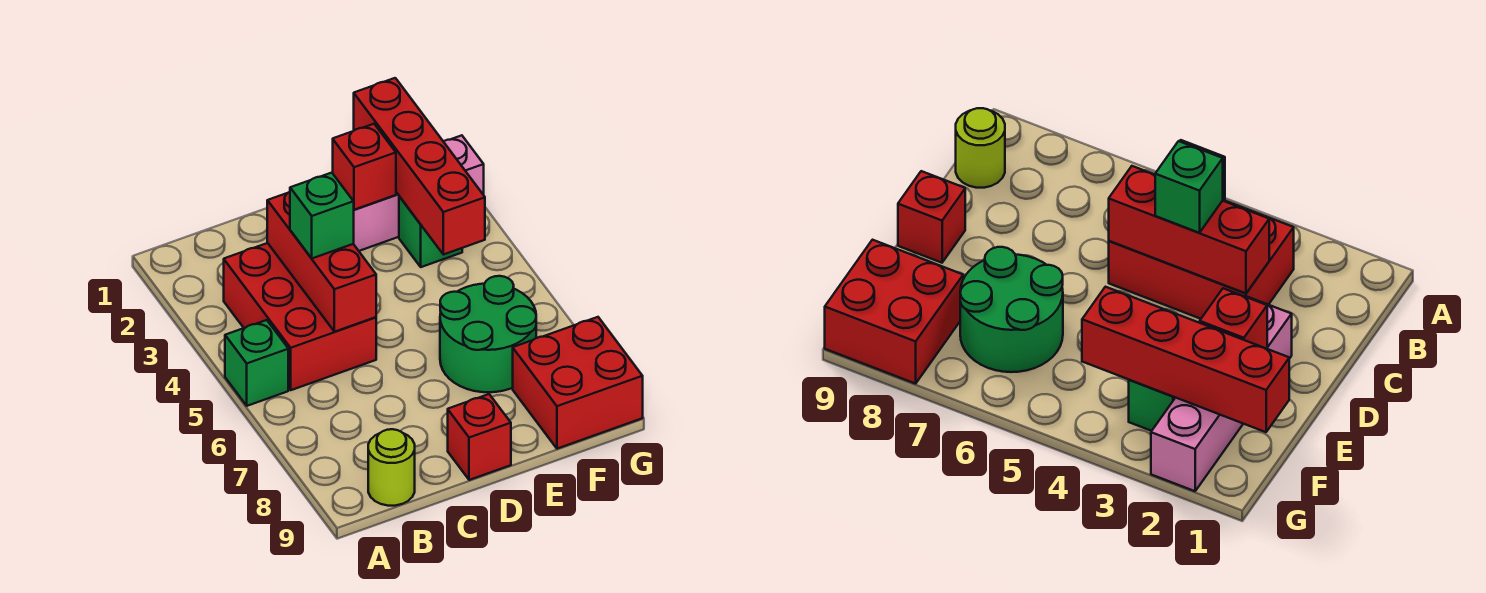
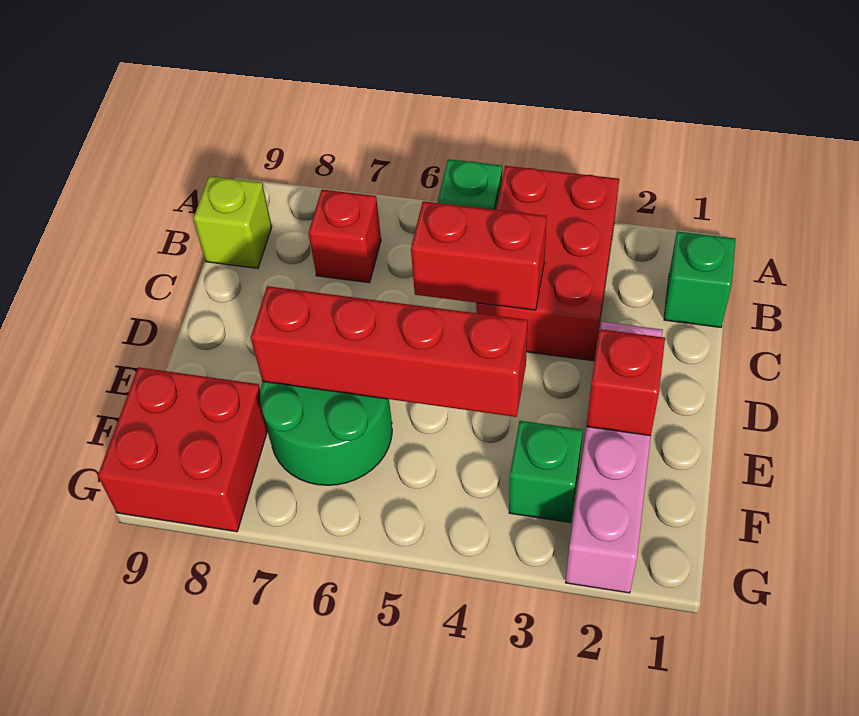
red brick B3:C5 level 1 -> red brick A3:C4 level 1
lime round brick B9 level 1 -> lime brick B9 level 1
red brick C3:C5 level 2 -> red brick C4:C5 level 2
green brick C4 level 3 -> green brick B1 level 1
red brick D9 level 1 -> red brick B7 level 1
red brick F1:F4 level 2 -> red brick E4:E7 level 2

